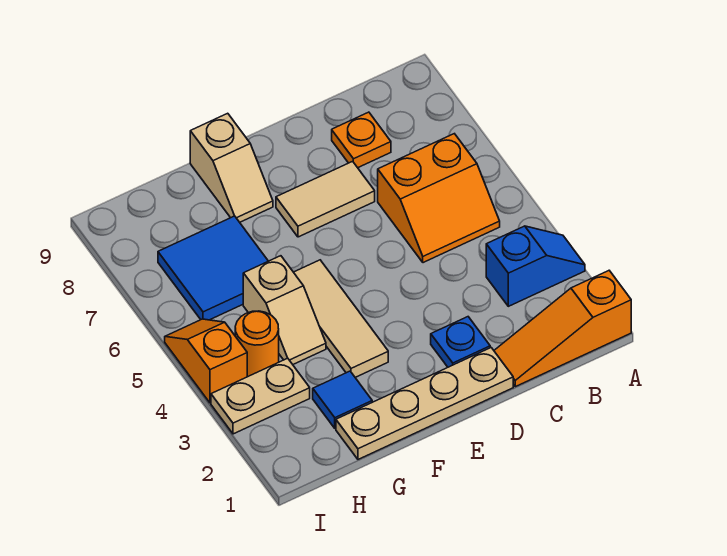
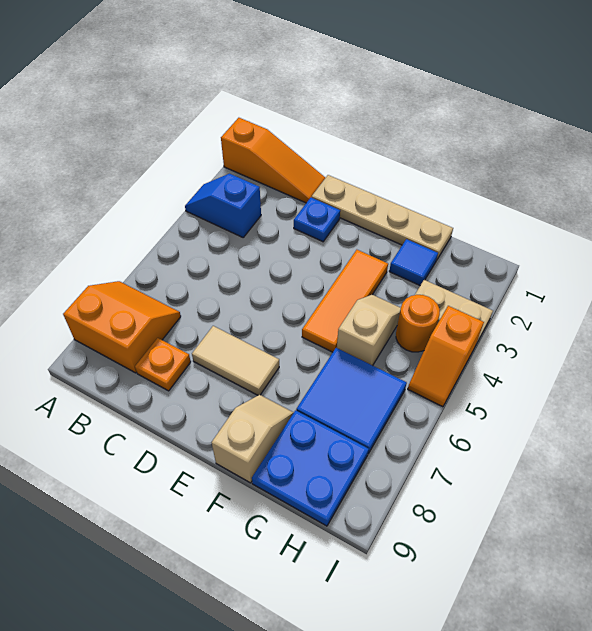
orange slope B5:C6 level 1 top 6 -> orange slope A7:B8 level 1 top 8
tan tile F3:F5 level 1 -> orange tile F3:F5 level 1
none -> blue plate G8:H9 level 1

